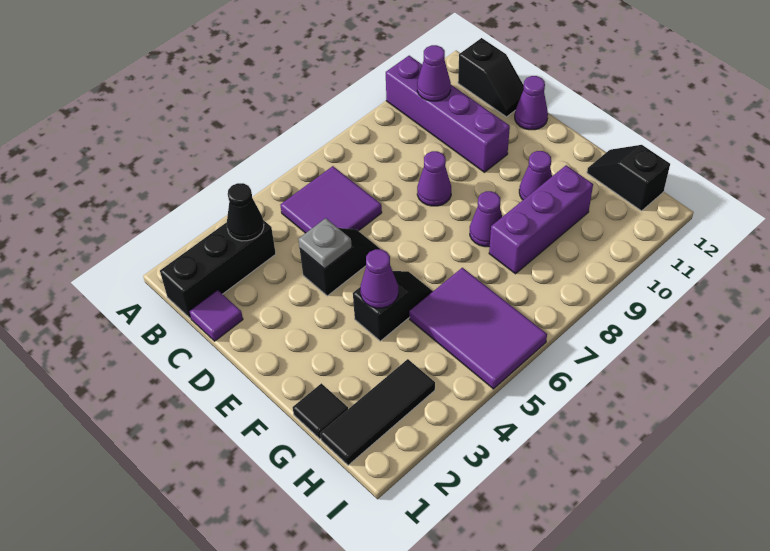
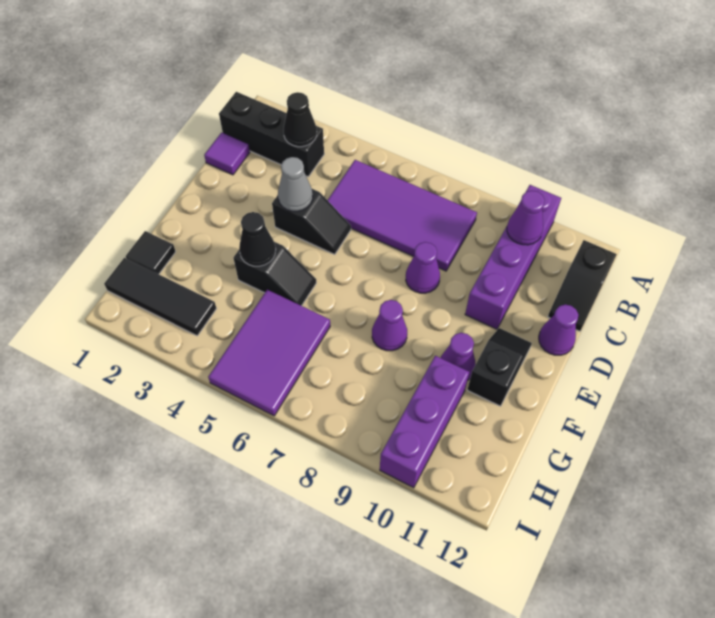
purple tile B5:C6 level 1 -> purple tile B5:C8 level 1
grey plate D4 level 2 -> grey cone D4 level 2
purple cone F4 level 2 -> black cone F4 level 2
purple brick G8:G10 level 1 -> purple brick G10:I10 level 1
black slope G12:H12 level 1 top H -> black slope E11:F11 level 1 top F

